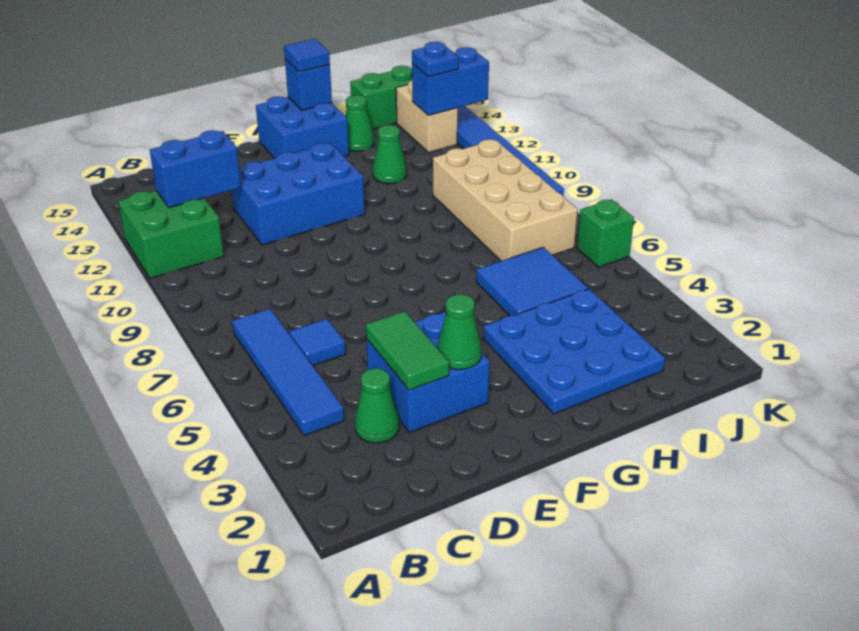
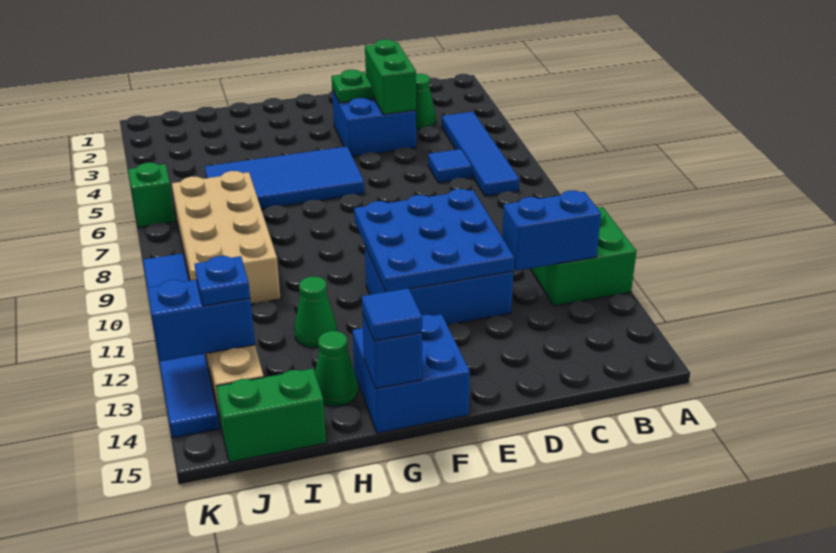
green tile D3:D4 level 2 -> green brick D3:D4 level 2
green cone E3 level 2 -> green plate E3 level 2
blue plate G2:I4 level 1 -> blue plate D10:F12 level 2
blue tile H5:I6 level 1 -> blue tile F5:I6 level 1

